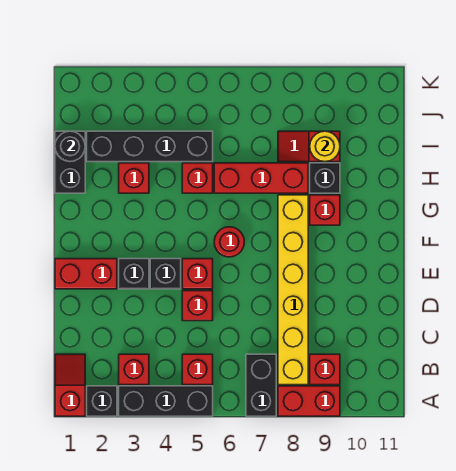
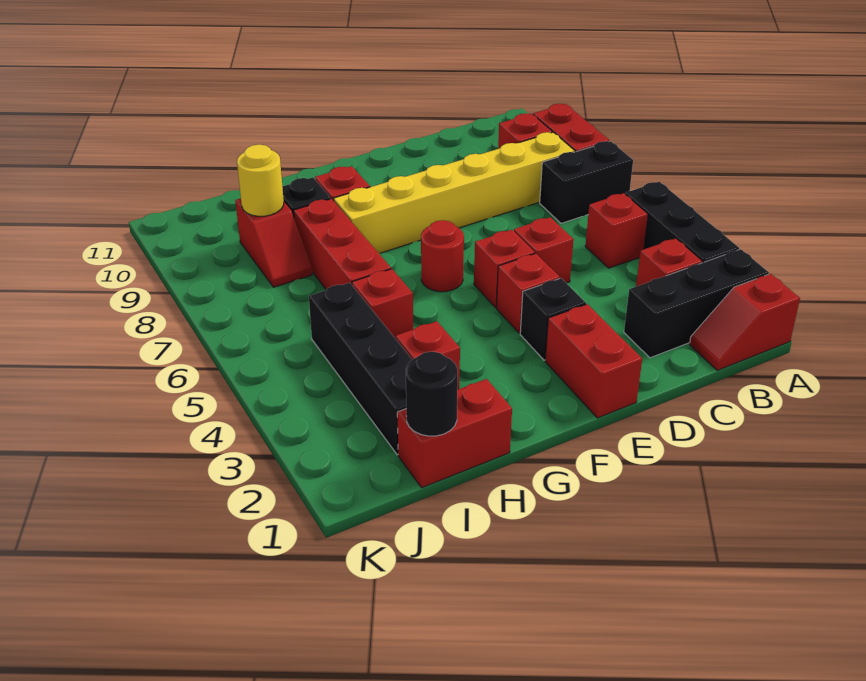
black brick A2 level 1 -> black brick A2:C2 level 1
black brick E4 level 1 -> red brick E4 level 1
black brick H1:I1 level 1 -> red brick H1:I1 level 1

